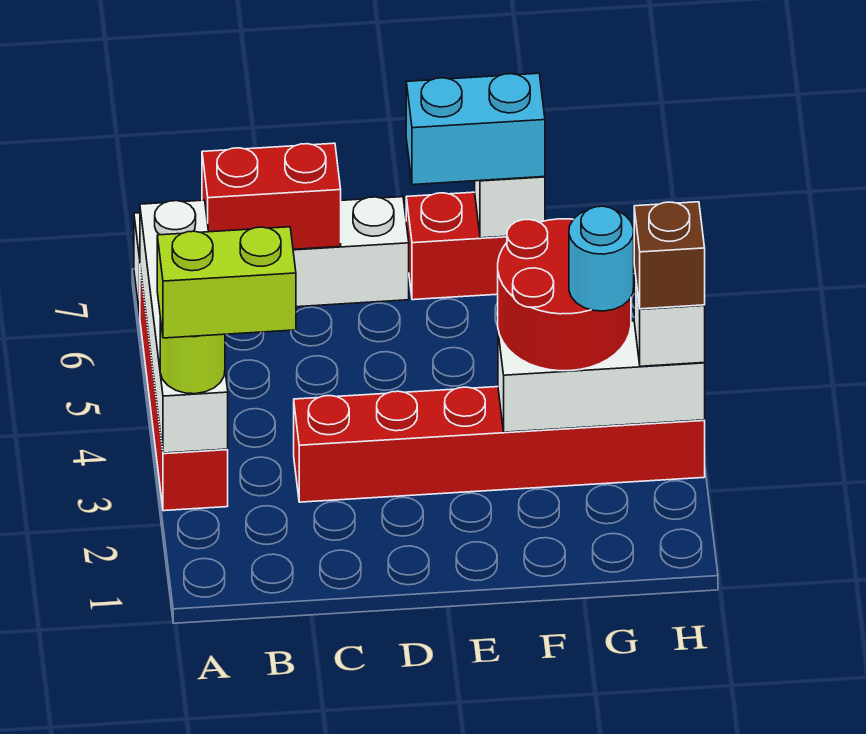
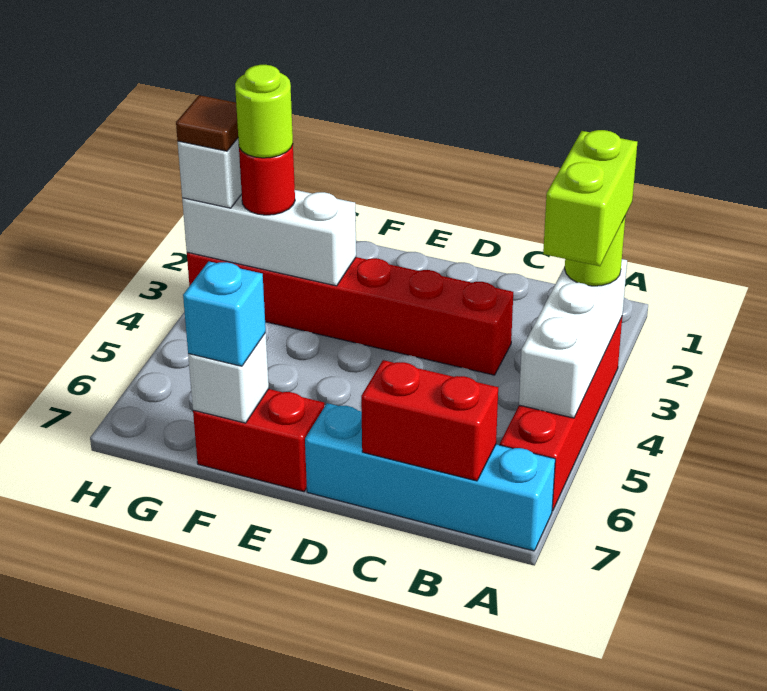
white brick A3:A6 level 2 -> white brick A3:A5 level 2
lime brick A3:B3 level 4 -> lime brick A3:A4 level 4
white brick A7:D7 level 1 -> cyan brick A7:D7 level 1
cyan brick E7:F7 level 3 -> cyan brick F7 level 3
red round brick F3:G4 level 3 -> red round brick G3 level 3
cyan round brick G3 level 4 -> lime round brick G3 level 4
brown brick H3 level 4 -> brown tile H3 level 4

